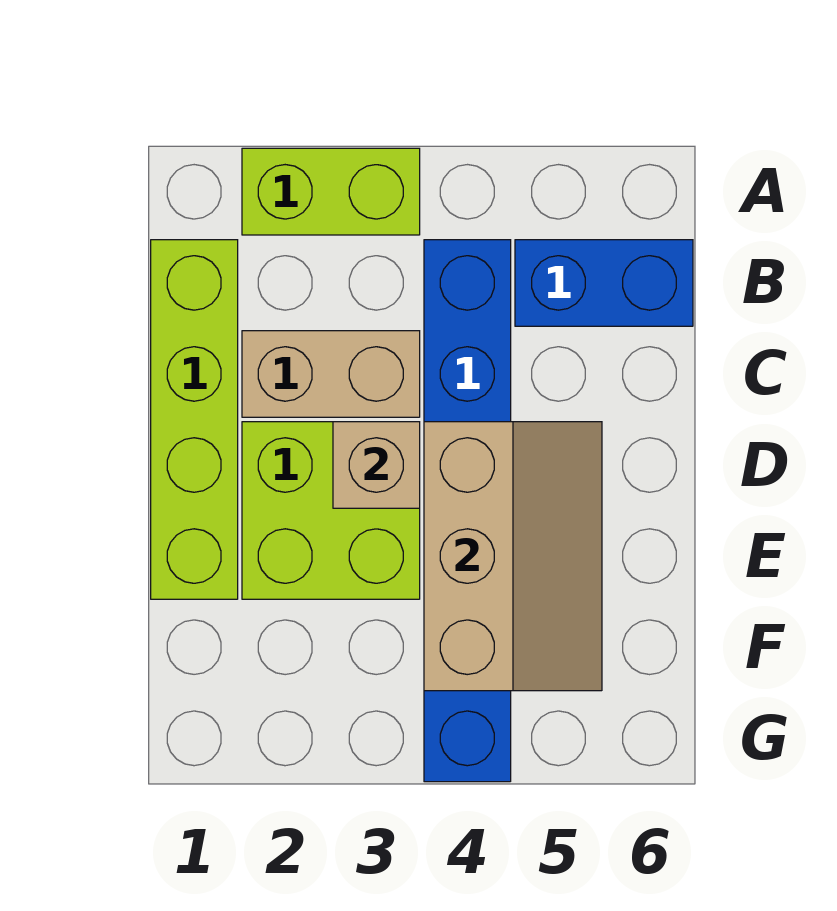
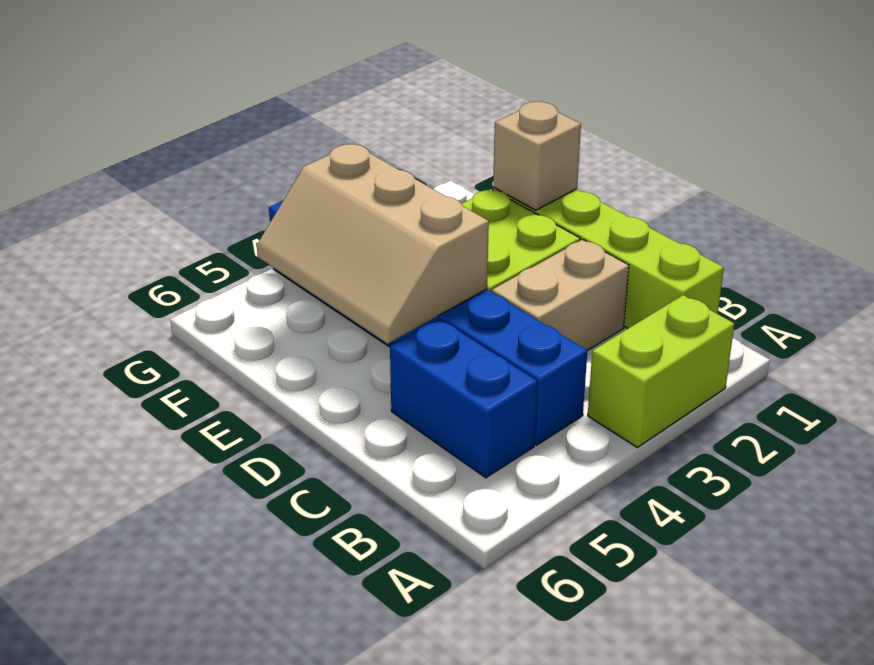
blue brick B5:B6 level 1 -> blue brick B5:C5 level 1
tan brick D3 level 2 -> tan brick E1 level 2

